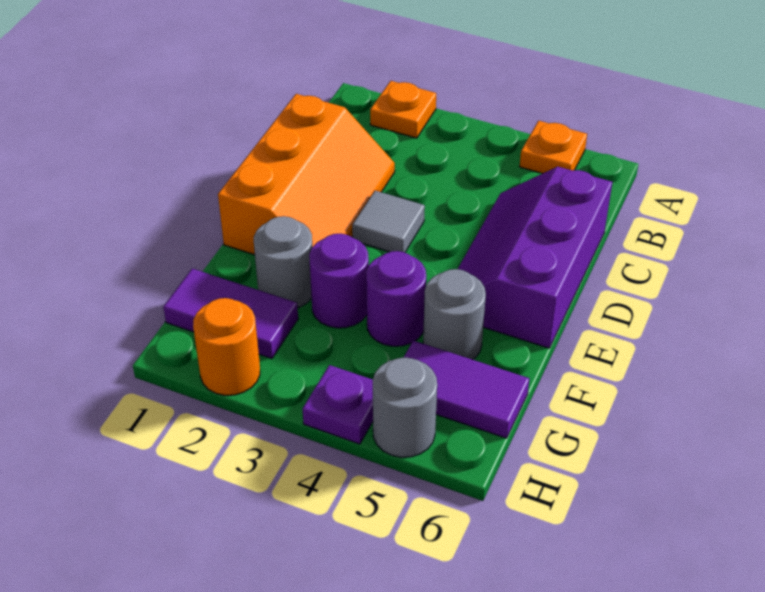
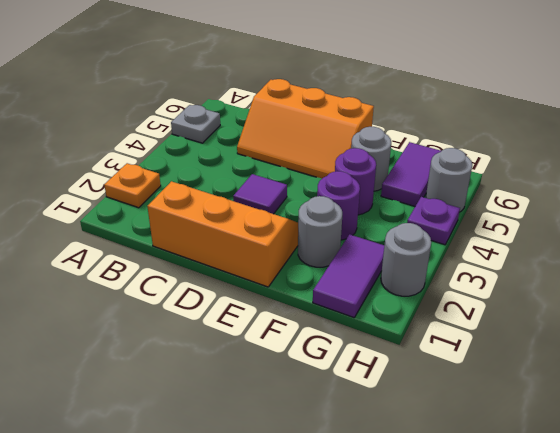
orange plate A5 level 1 -> grey plate A5 level 1
purple slope C5:E6 level 1 top 6 -> orange slope C5:E6 level 1 top 6
grey tile D3 level 1 -> purple tile D3 level 1
orange round brick H2 level 1 -> grey round brick H2 level 1

